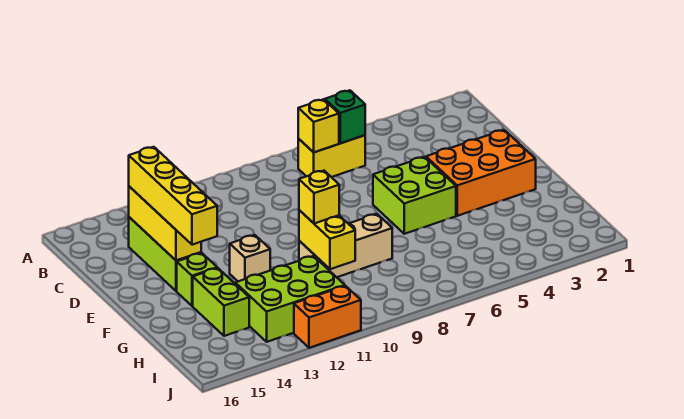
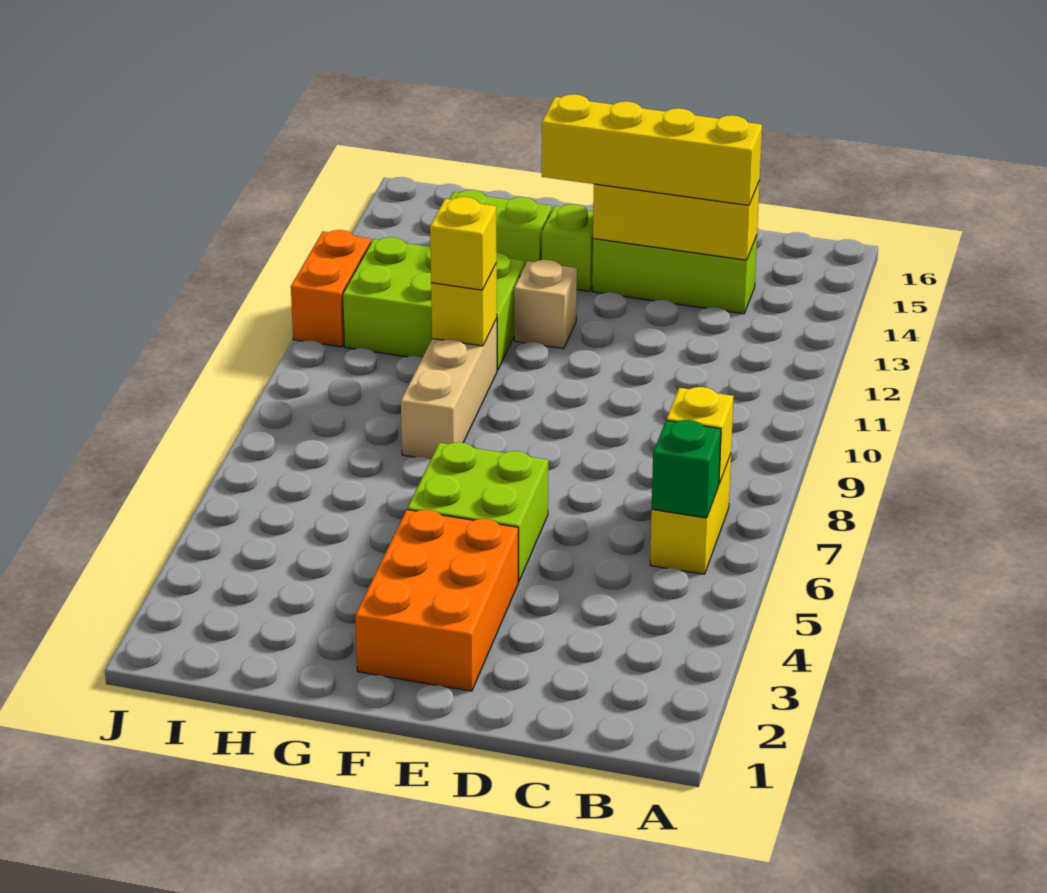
yellow brick G10:H10 level 2 -> yellow brick G10 level 2
lime brick H11:I13 level 1 -> lime brick G11:I12 level 1

